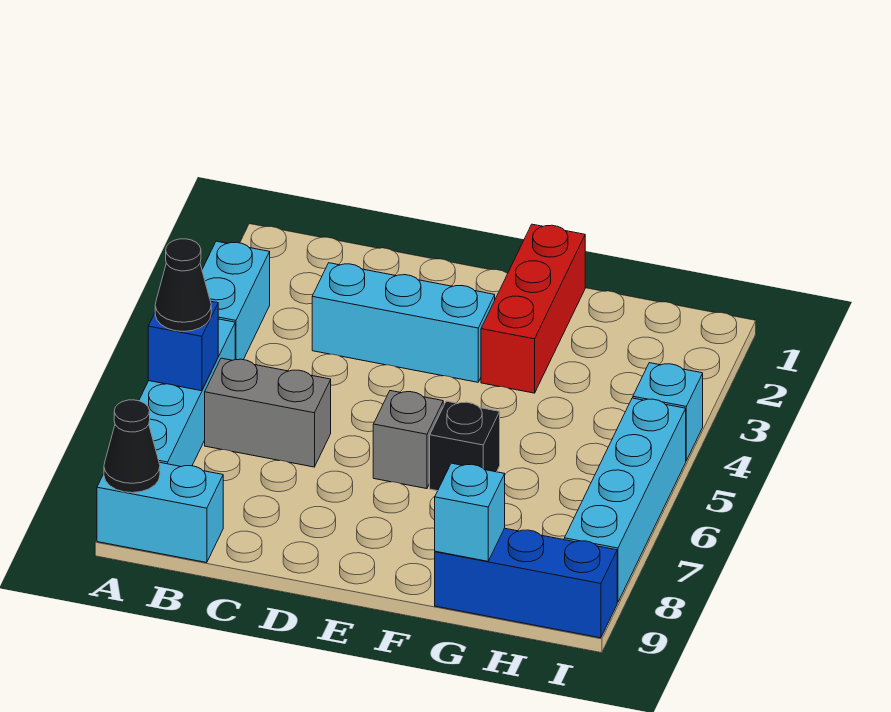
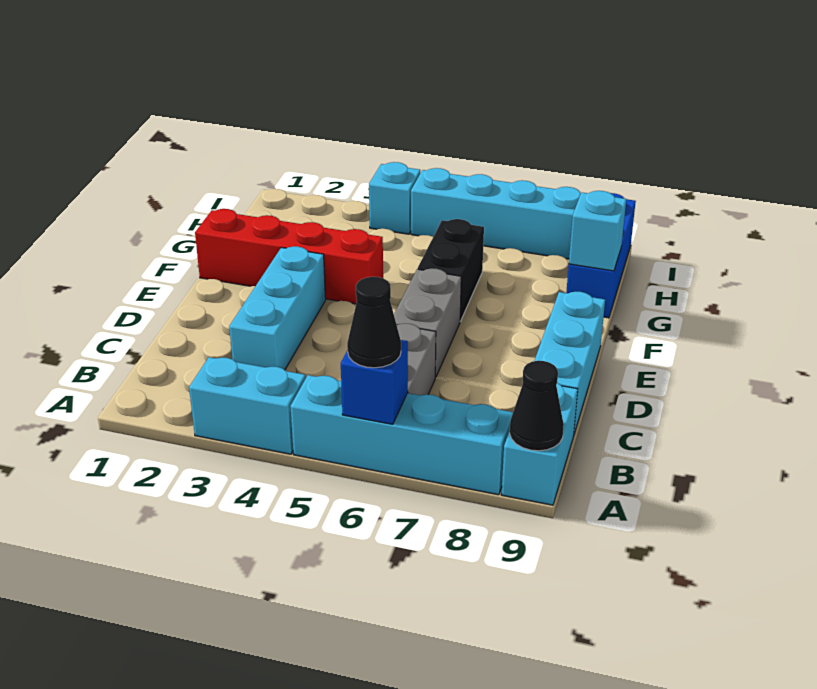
none -> cyan brick C9:E9 level 1
grey brick E6 level 1 -> grey brick D6:E6 level 1
red brick F1:F3 level 1 -> red brick F1:F4 level 1
black brick F6 level 1 -> black brick F6:G6 level 1

